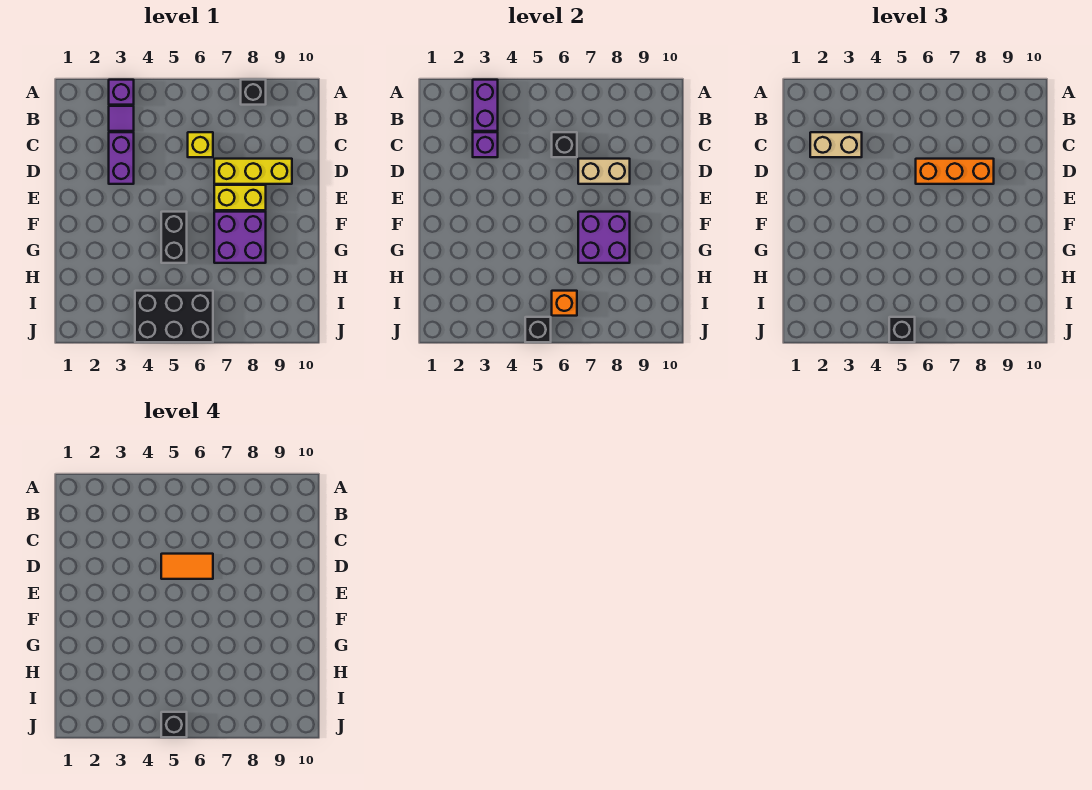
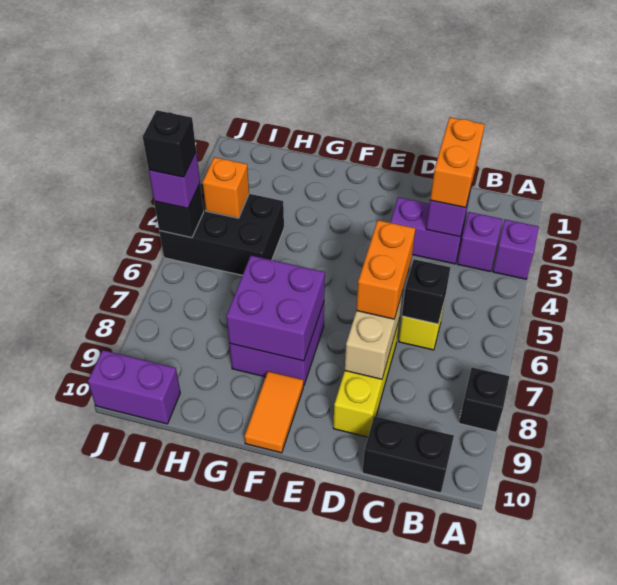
purple brick A3:B3 level 2 -> purple brick I10:J10 level 1
purple tile B3 level 1 -> purple brick B3 level 1
tan brick C2:C3 level 3 -> orange brick C2:C3 level 3
orange tile D5:D6 level 4 -> orange tile F9:F10 level 1
orange brick D6:D8 level 3 -> orange brick D6:D7 level 3
yellow brick E7:E8 level 1 -> none
black brick F5:G5 level 1 -> black brick B10:C10 level 1
black brick I4:J6 level 1 -> black brick H4:J5 level 1
orange brick I6 level 2 -> orange brick I4 level 2
black brick J5 level 3 -> purple brick J5 level 3

